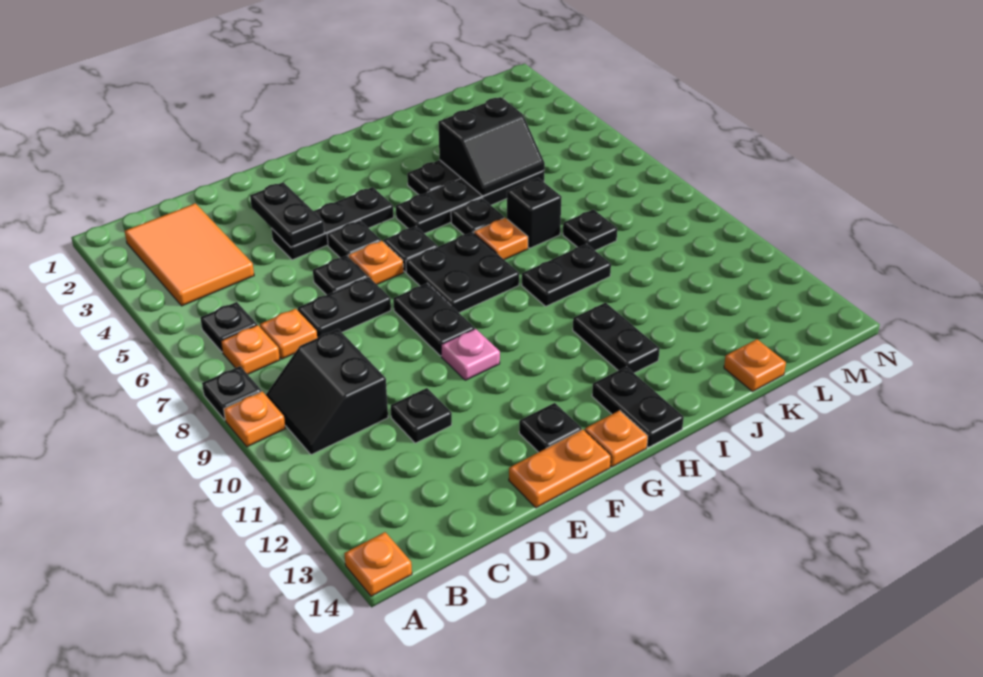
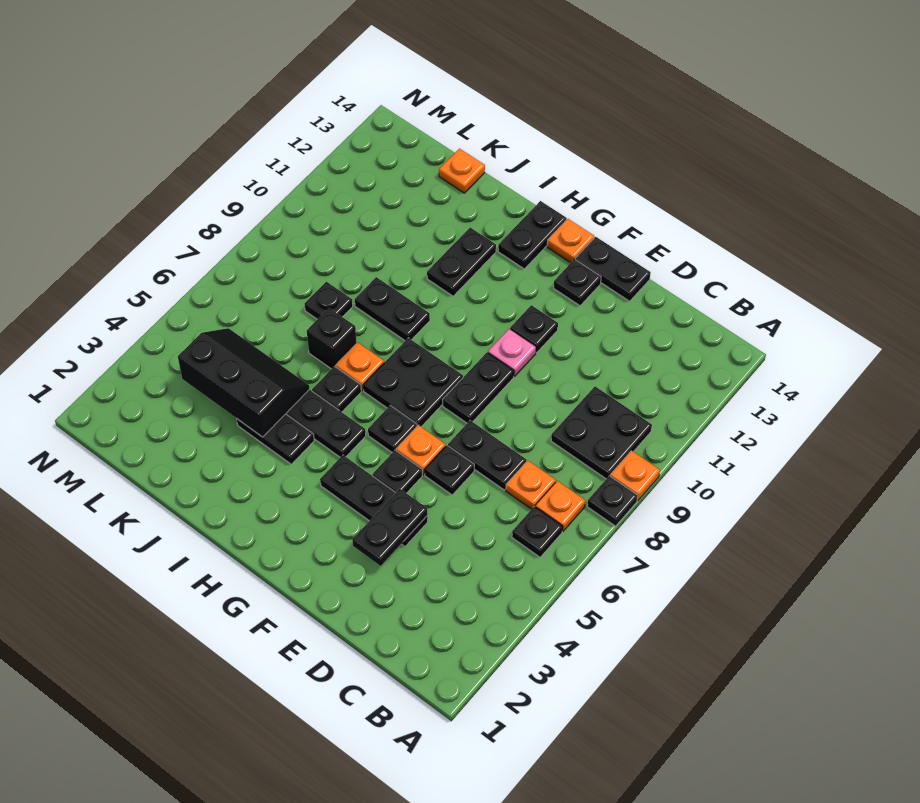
orange plate A14 level 1 -> none
orange tile B2:C4 level 1 -> none
black slope B9:C10 level 1 top C -> black plate B9:C10 level 1
black plate D11 level 1 -> black plate F11 level 1
orange plate E14:F14 level 1 -> black plate E14:F14 level 1
black slope J4:K5 level 2 top 4 -> black slope J4:L5 level 2 top 4

